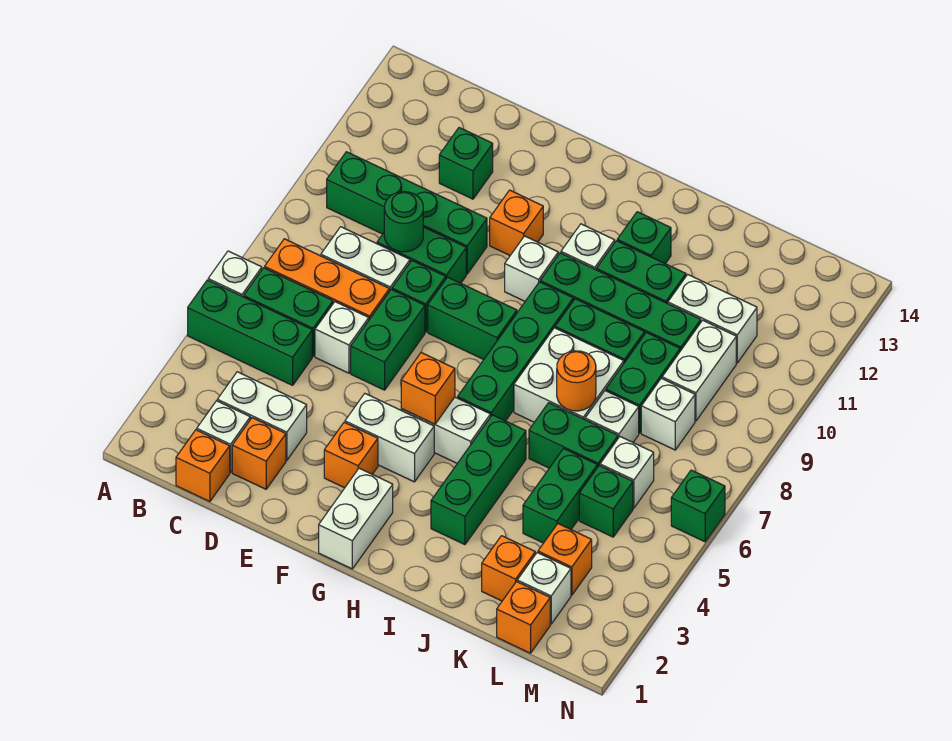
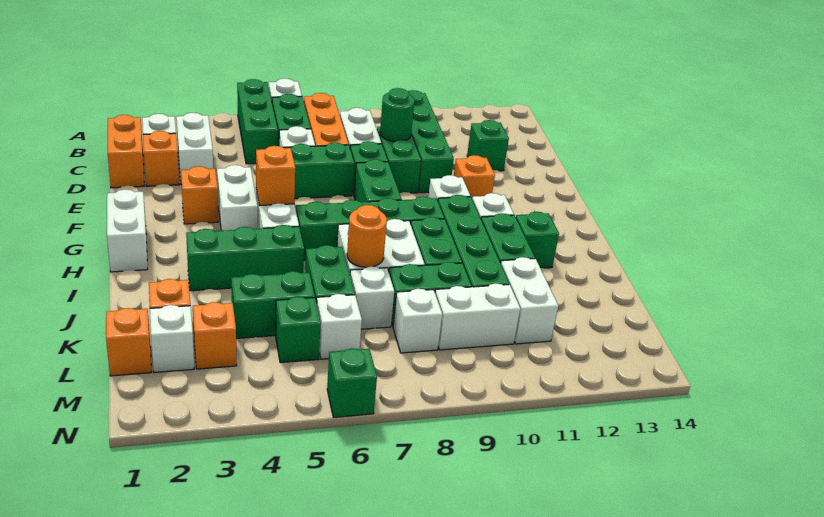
orange brick C1 level 1 -> orange brick C1:D1 level 1
white brick G1:G2 level 1 -> white brick G1:H1 level 1

